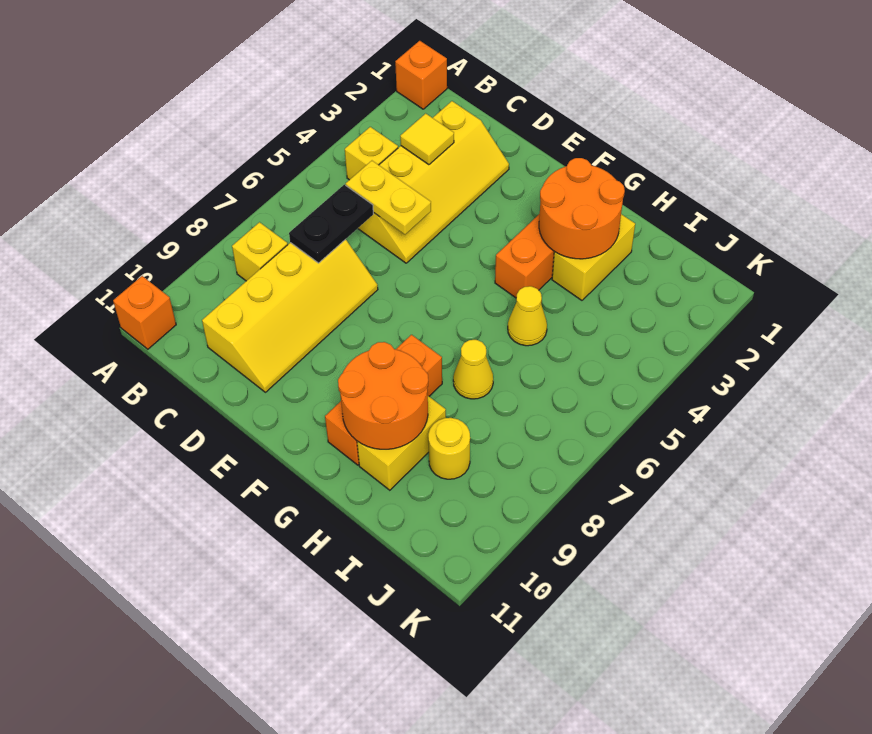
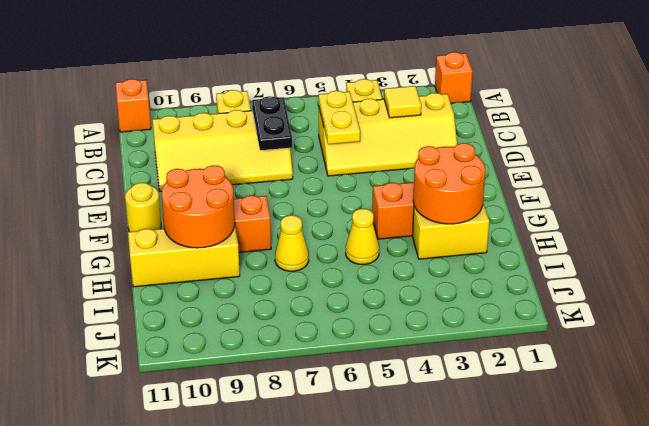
black plate C6:C7 level 2 -> black plate C7:D7 level 2
yellow brick H9:H10 level 1 -> yellow brick H9:H11 level 1
yellow round brick I9 level 1 -> yellow round brick F11 level 1

